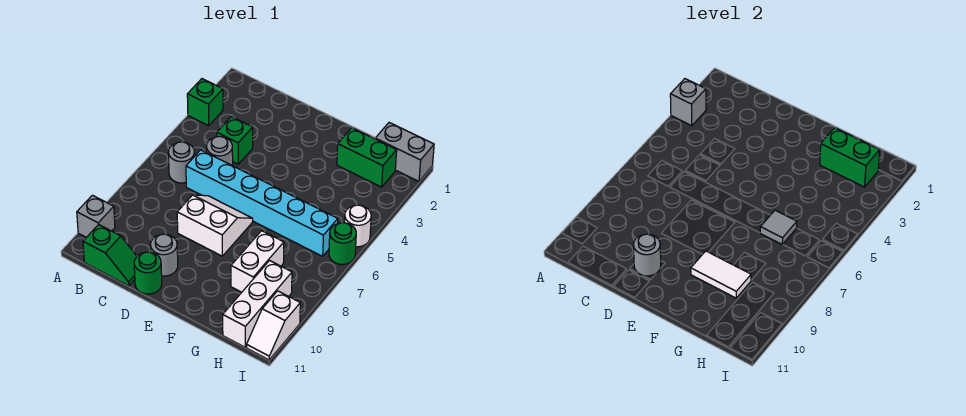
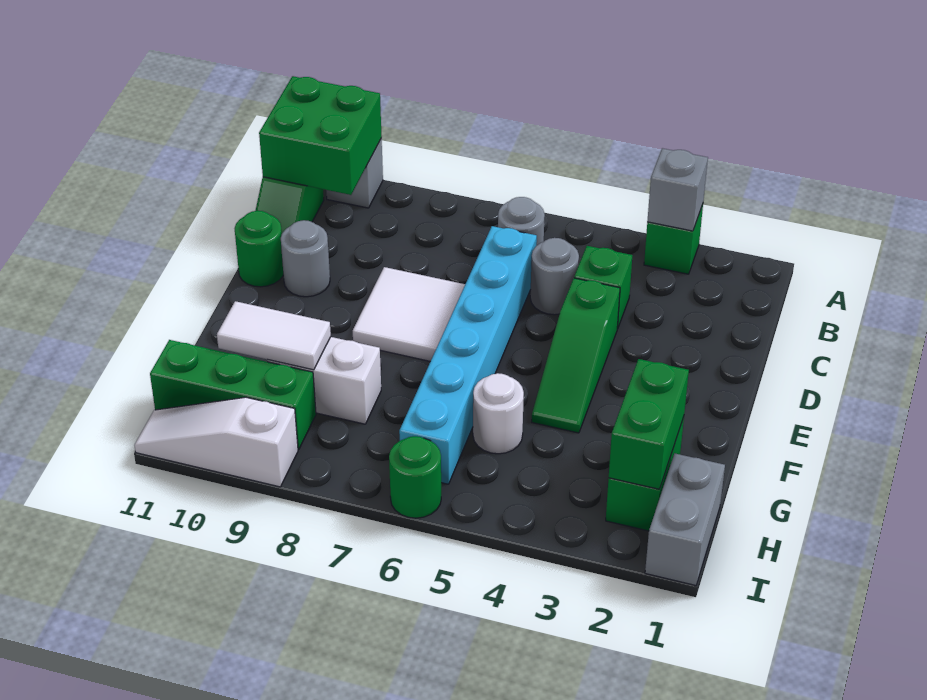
none -> green brick A10:B11 level 2
none -> green slope D4:F4 level 1 top D
white slope D7:E8 level 1 top 8 -> white tile D7:E8 level 1
grey round brick D10 level 2 -> none
white tile F9:G9 level 2 -> white tile G9:G10 level 2
grey tile G6 level 2 -> none
white brick H9:H11 level 1 -> green brick H9:H11 level 1
white round brick I5 level 1 -> white round brick G5 level 1
white slope I10:I11 level 1 top 10 -> white slope I9:I11 level 1 top 9

